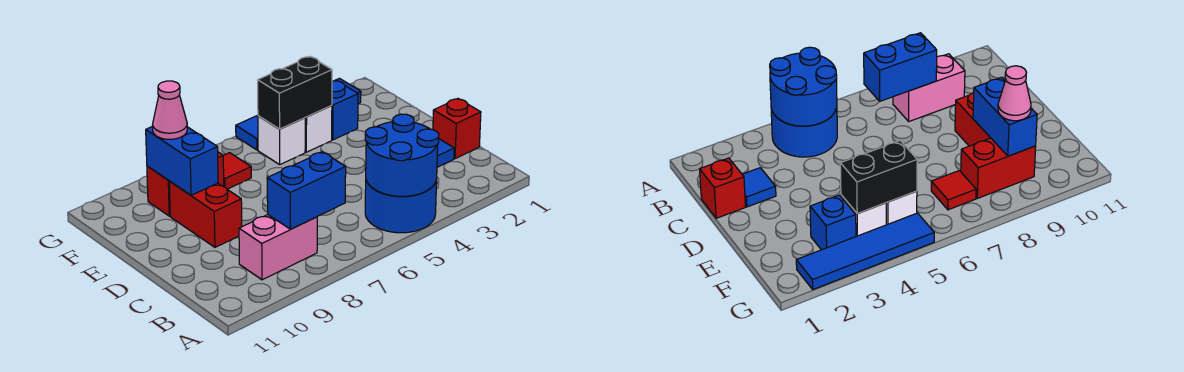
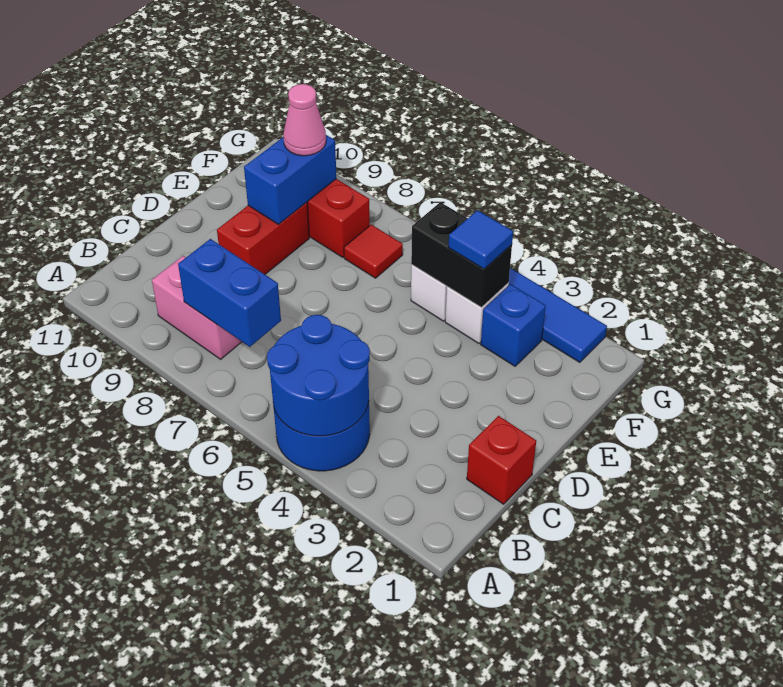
blue tile C2 level 1 -> blue tile F4 level 3

